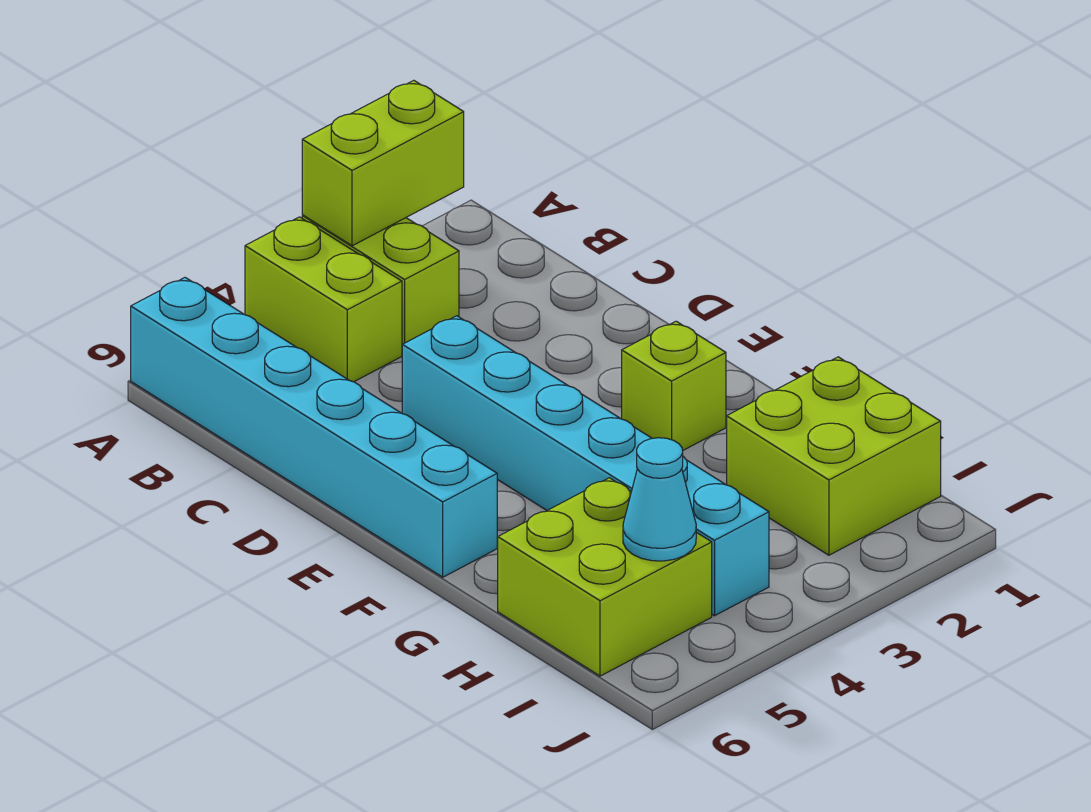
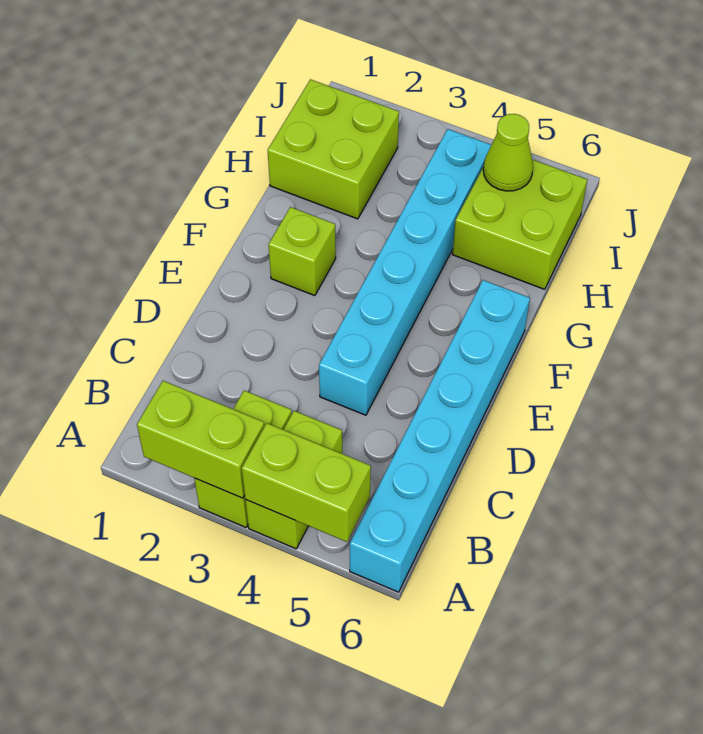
none -> lime brick A4:A5 level 2
cyan cone I5 level 2 -> lime cone I5 level 2

